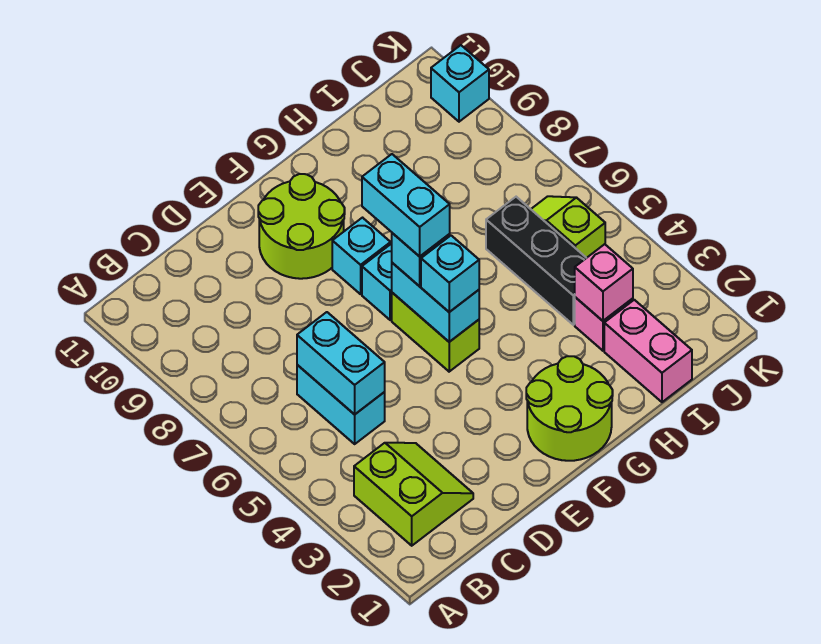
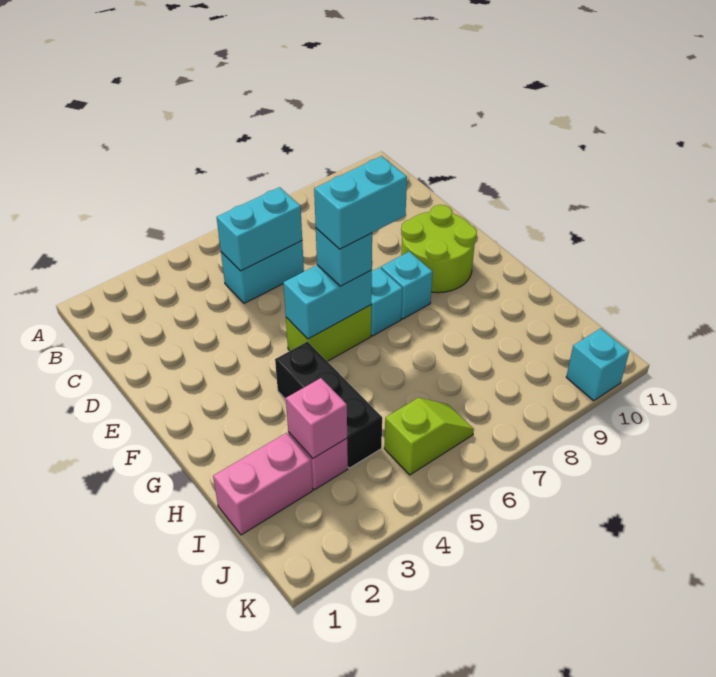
lime slope B2:C3 level 1 top B -> none
lime round brick F1:G2 level 1 -> none
cyan brick F5 level 3 -> none
black brick I4:I6 level 1 -> black brick G4:I4 level 1

